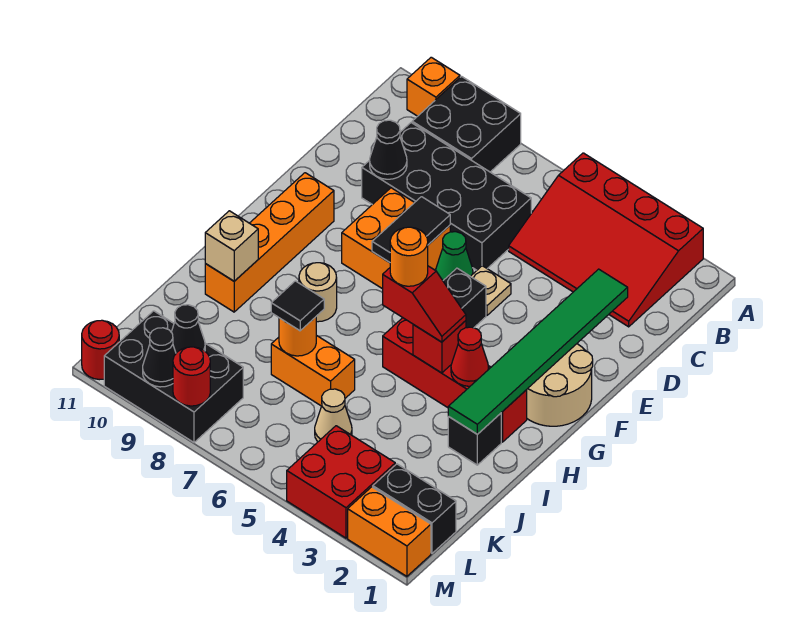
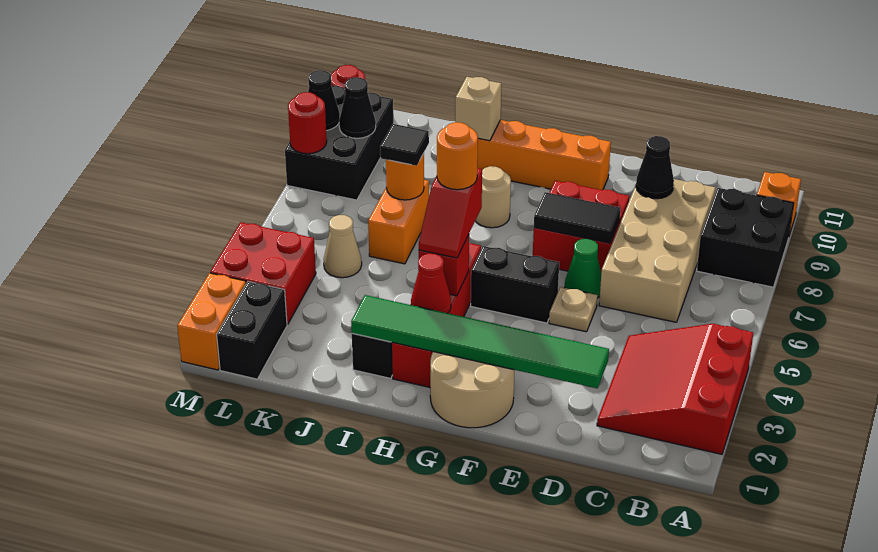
red slope A2:C5 level 1 top A -> red slope A2:C4 level 1 top A
black brick C6:D9 level 1 -> tan brick C6:D9 level 1
orange brick E7:F8 level 1 -> red brick E7:F8 level 1

